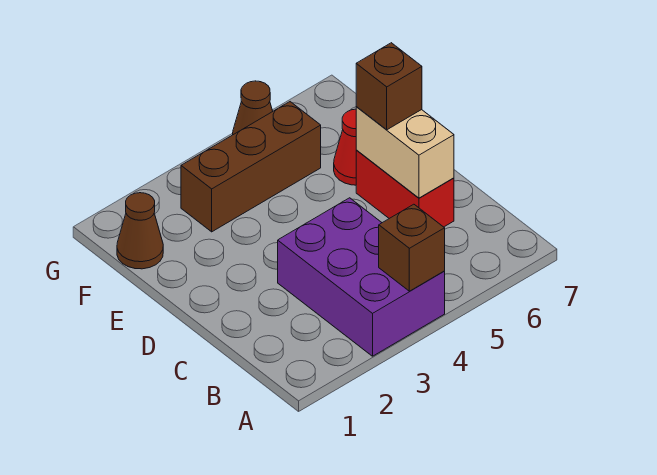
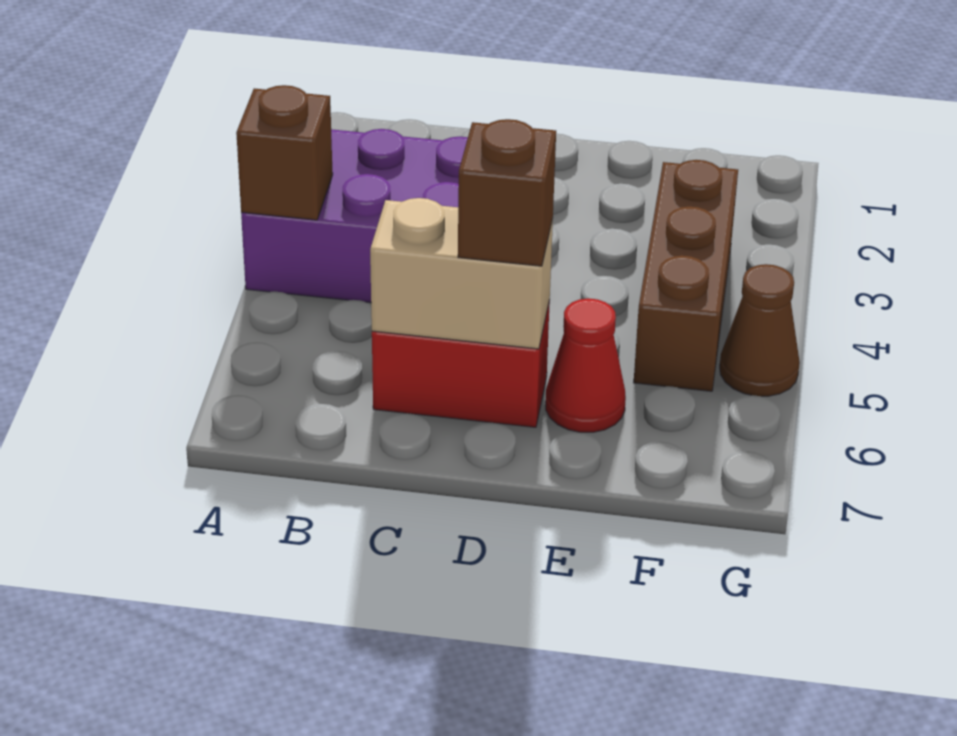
brown cone F1 level 1 -> none

